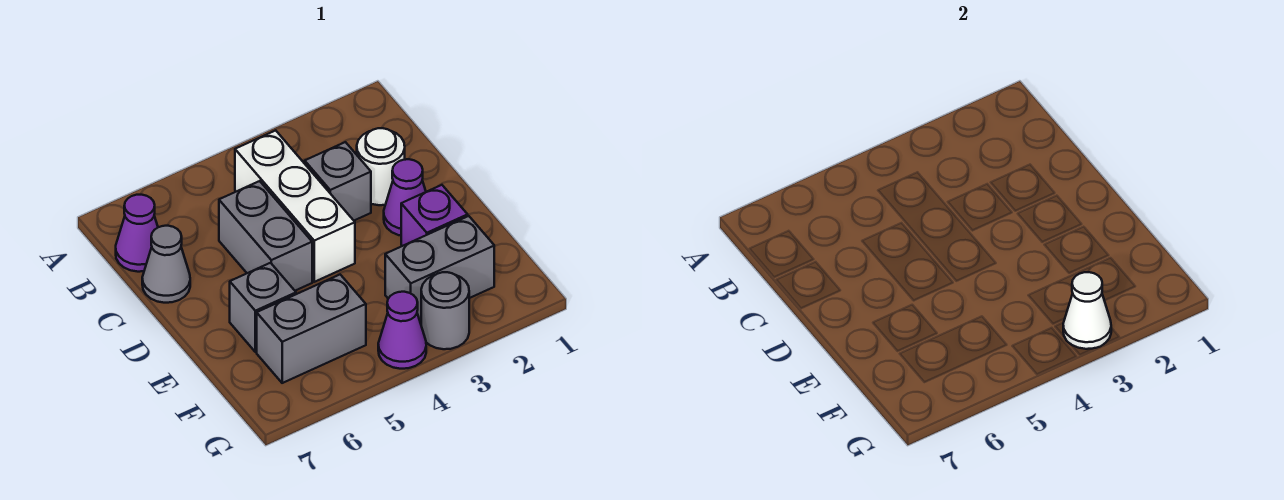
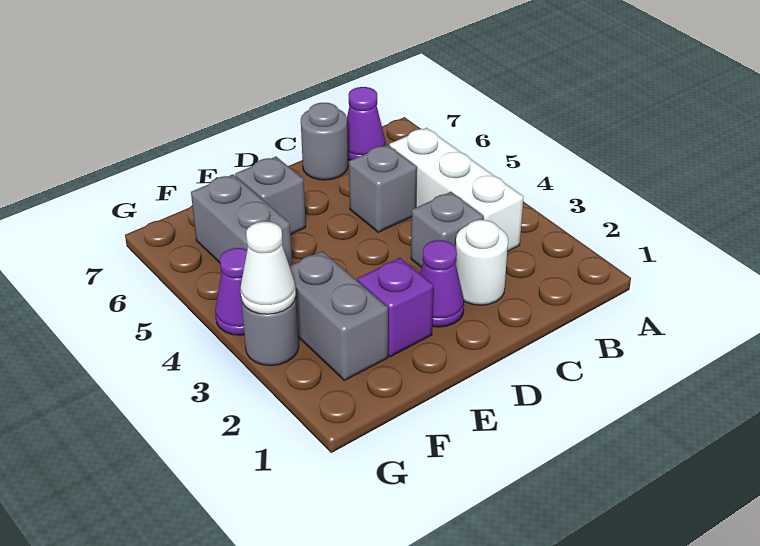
white brick B4:D4 level 1 -> white brick B3:B5 level 1
grey brick C5:D5 level 1 -> grey brick C5 level 1
grey cone C7 level 1 -> grey round brick C7 level 1

